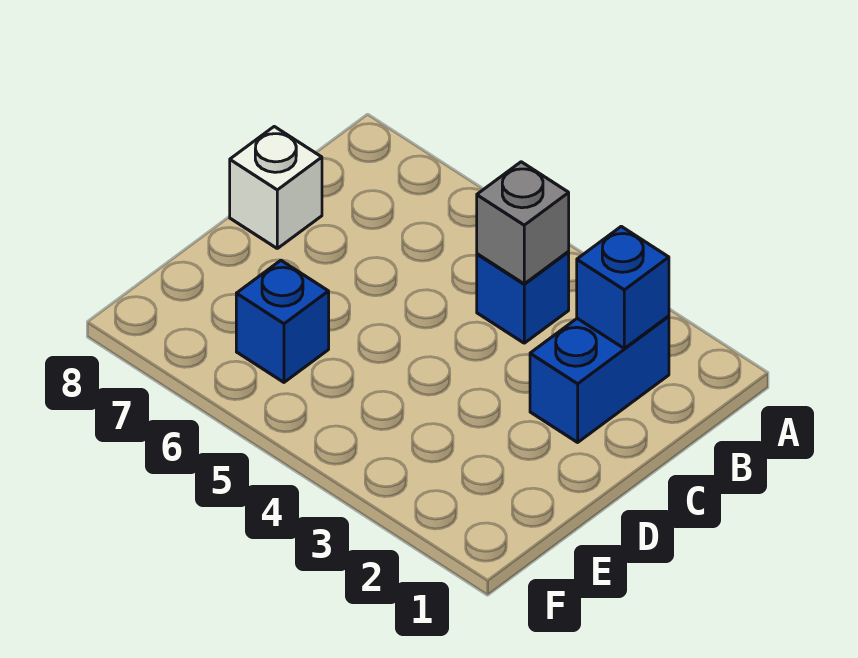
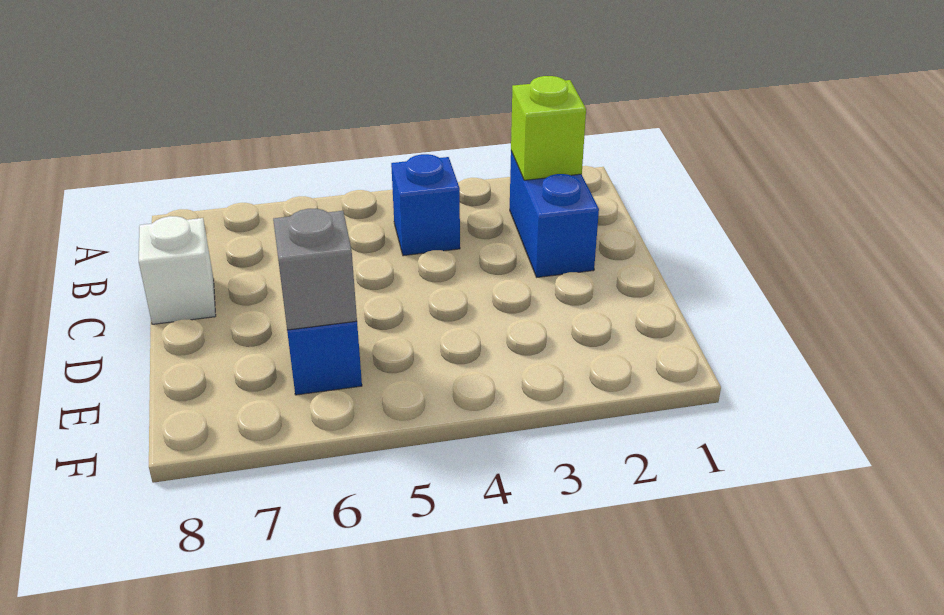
blue brick B2 level 2 -> lime brick B2 level 2
grey brick B4 level 2 -> grey brick E6 level 2

